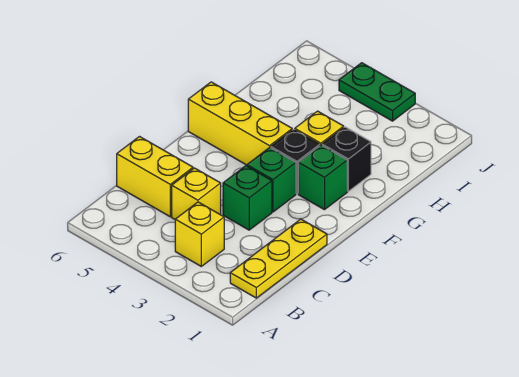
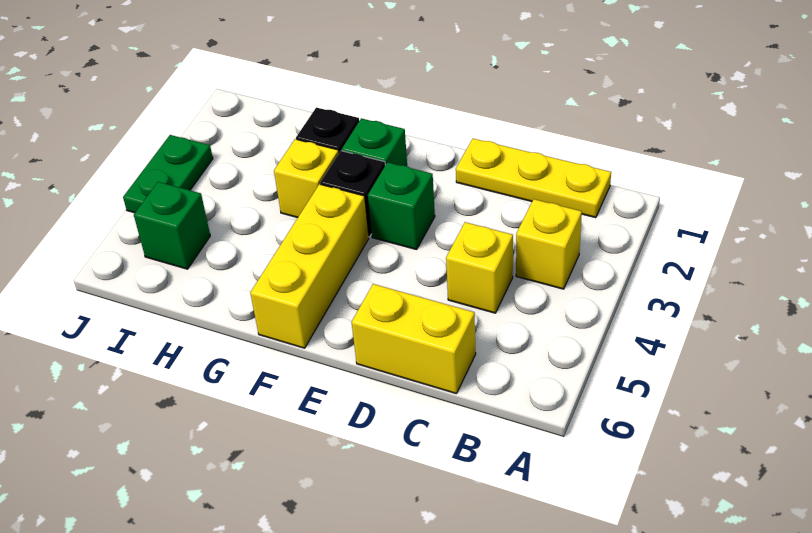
yellow brick C5:C6 level 1 -> yellow brick C6:D6 level 1
green brick D3 level 1 -> green brick I5 level 1

